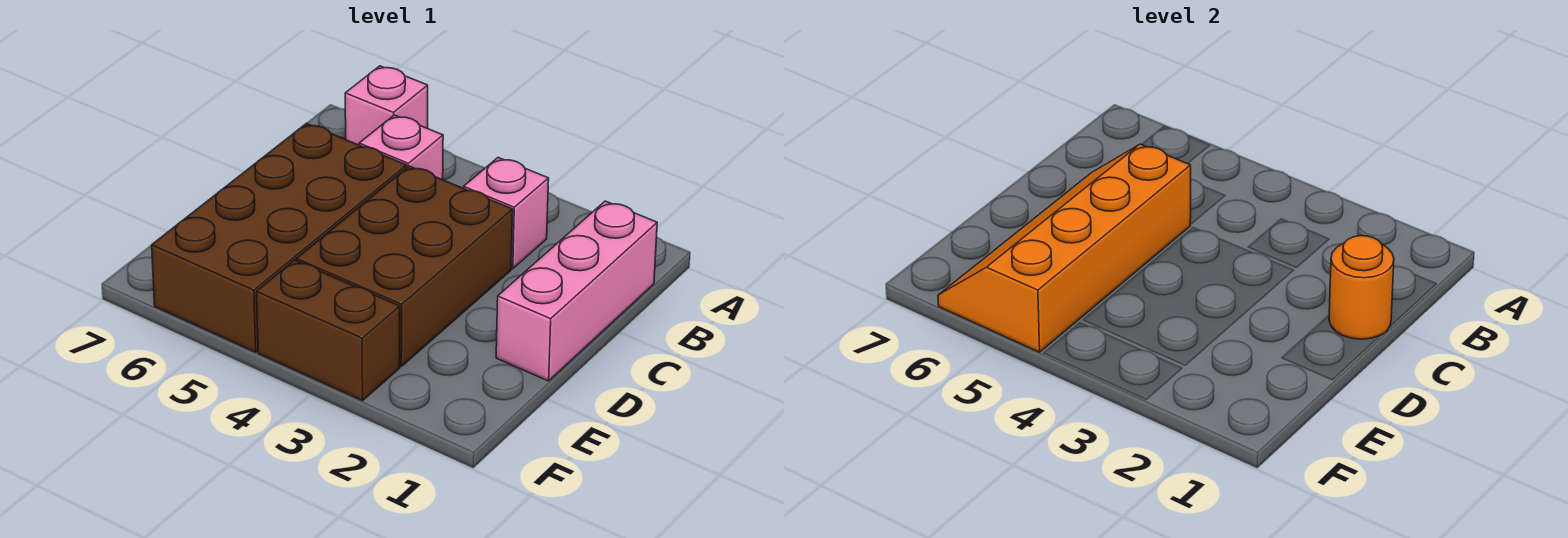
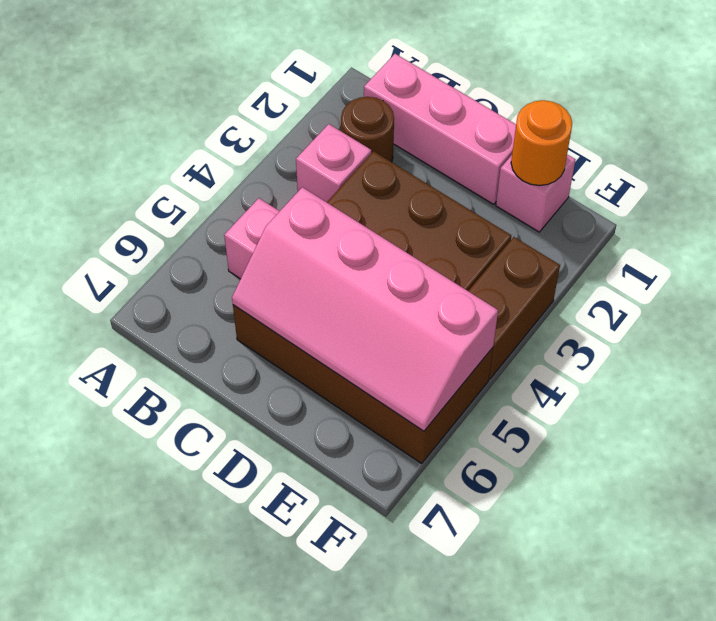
pink brick A6 level 1 -> pink brick E1 level 1
none -> brown round brick B2 level 1
orange round brick C1 level 2 -> orange round brick E1 level 2
orange slope C5:F6 level 2 top 5 -> pink slope C5:F6 level 2 top 5

